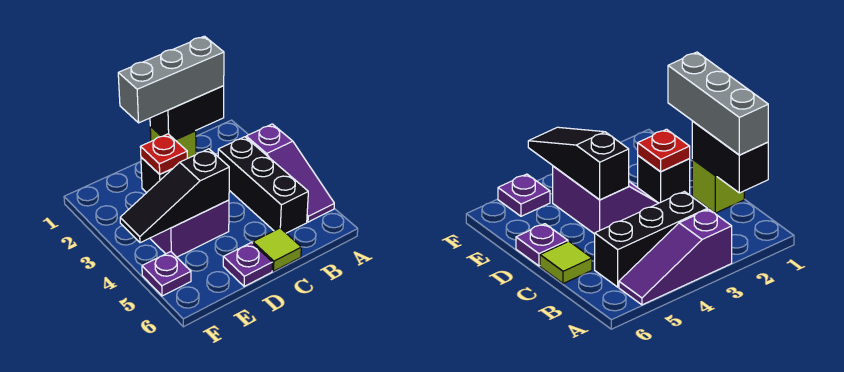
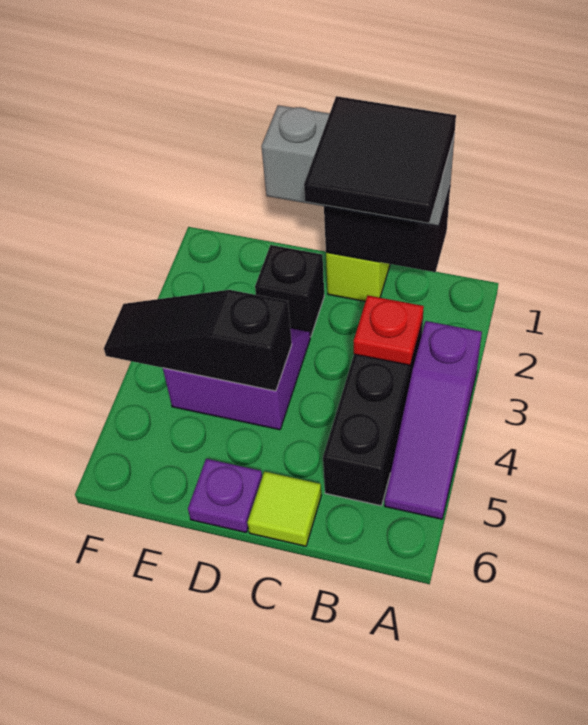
none -> black tile B1:C2 level 4
red plate D2 level 2 -> red plate B3 level 2
purple plate F5 level 1 -> none

